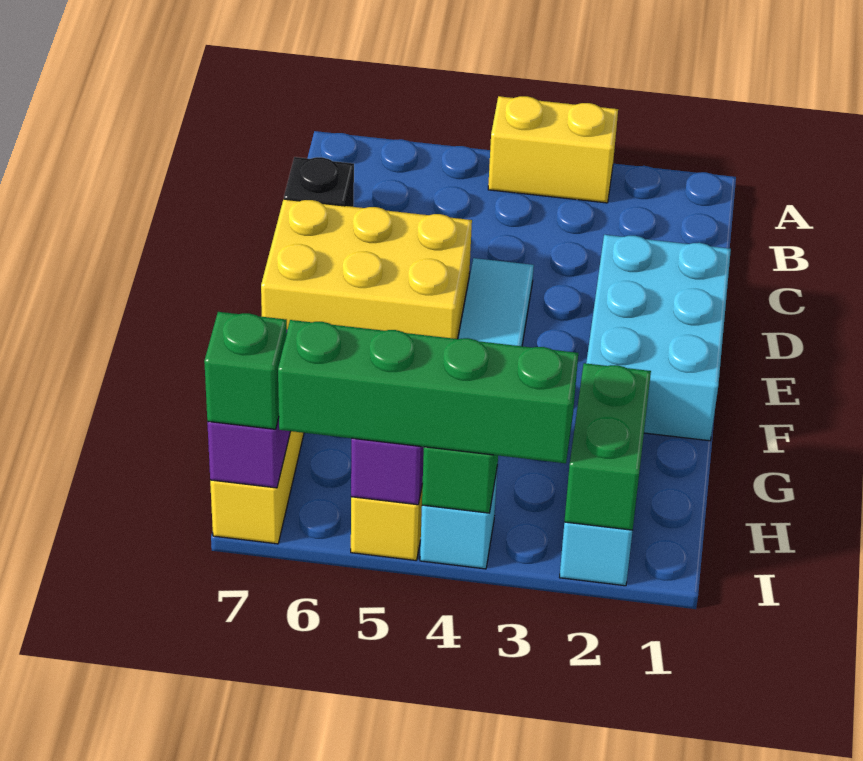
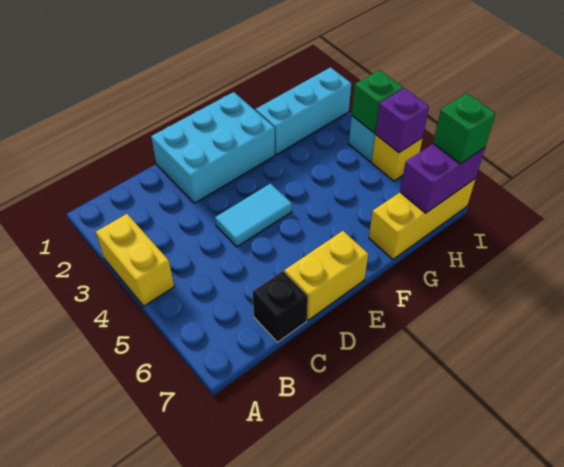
yellow brick D5:E7 level 1 -> yellow brick D7:E7 level 1
green brick H2:I2 level 2 -> none
green brick I3:I6 level 3 -> none

